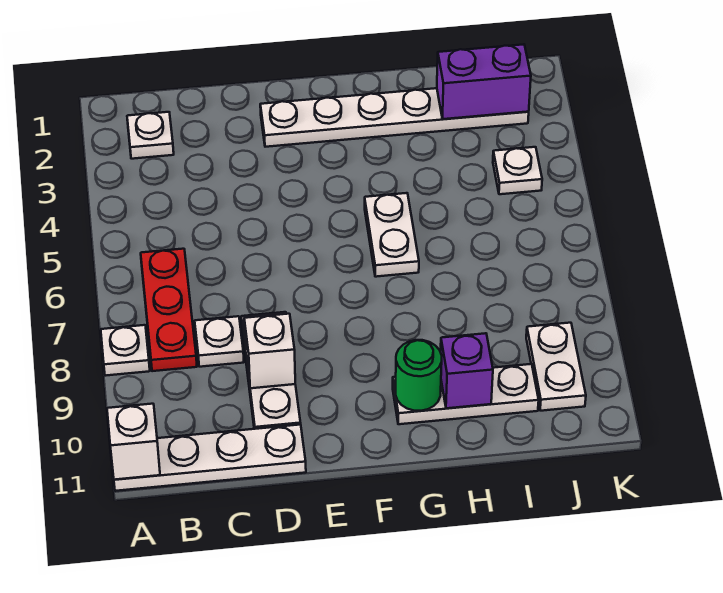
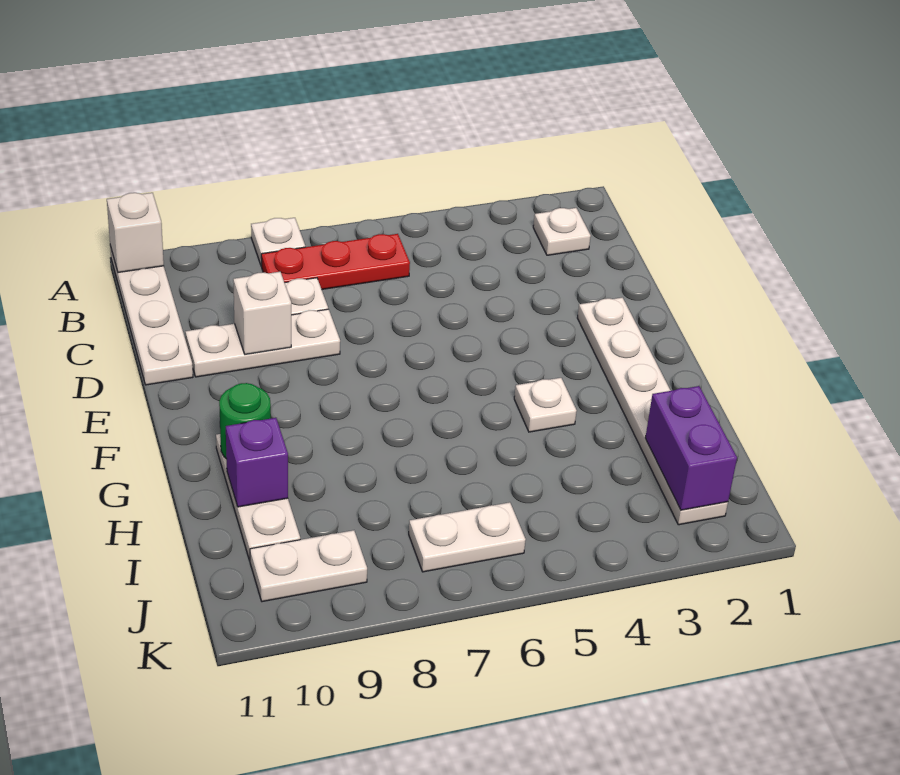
white plate G5:G6 level 1 -> white plate J6:J7 level 1
white plate J4 level 1 -> white plate G4 level 1

